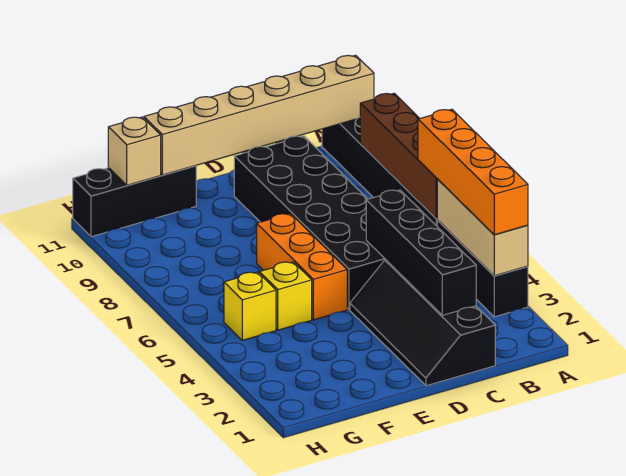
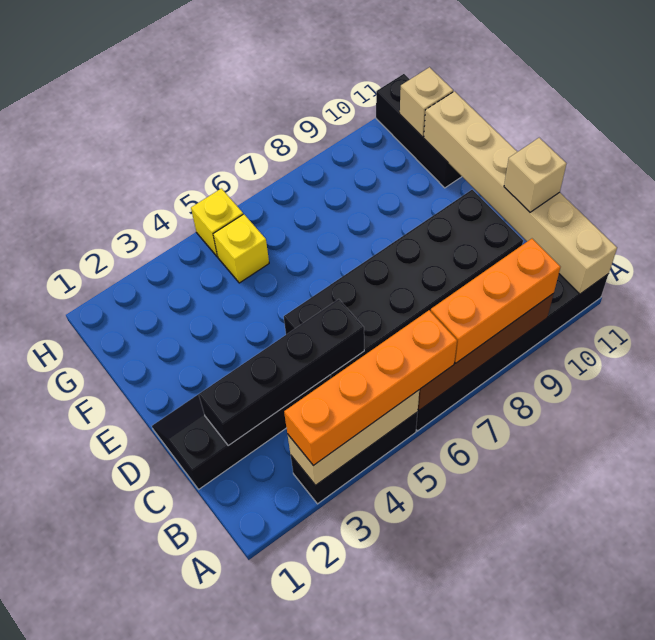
none -> tan brick C11 level 3
orange brick E5:E7 level 1 -> orange brick A7:A9 level 3
yellow brick F5 level 1 -> yellow brick H5 level 1

